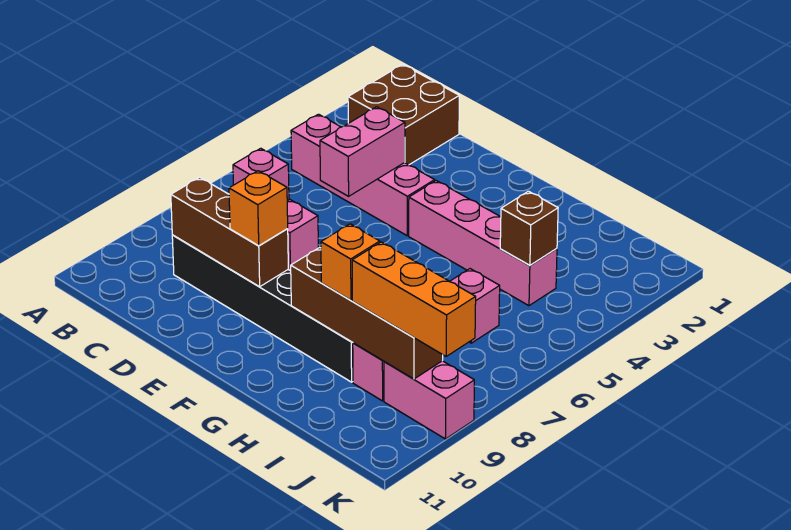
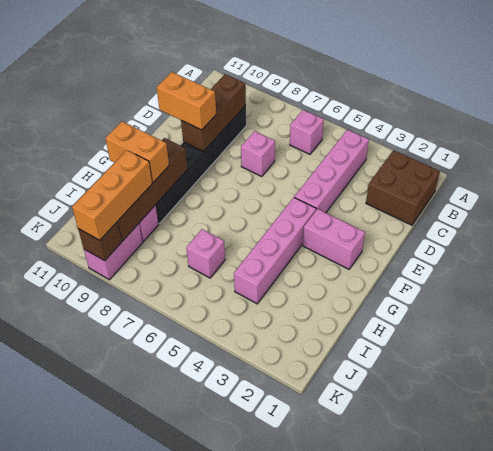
pink brick D4:D5 level 2 -> pink brick F2:F3 level 1
orange brick E9 level 3 -> orange brick E9:E10 level 3
orange brick H9 level 3 -> orange brick H9:H10 level 3
brown brick I4 level 2 -> brown brick K9 level 2

